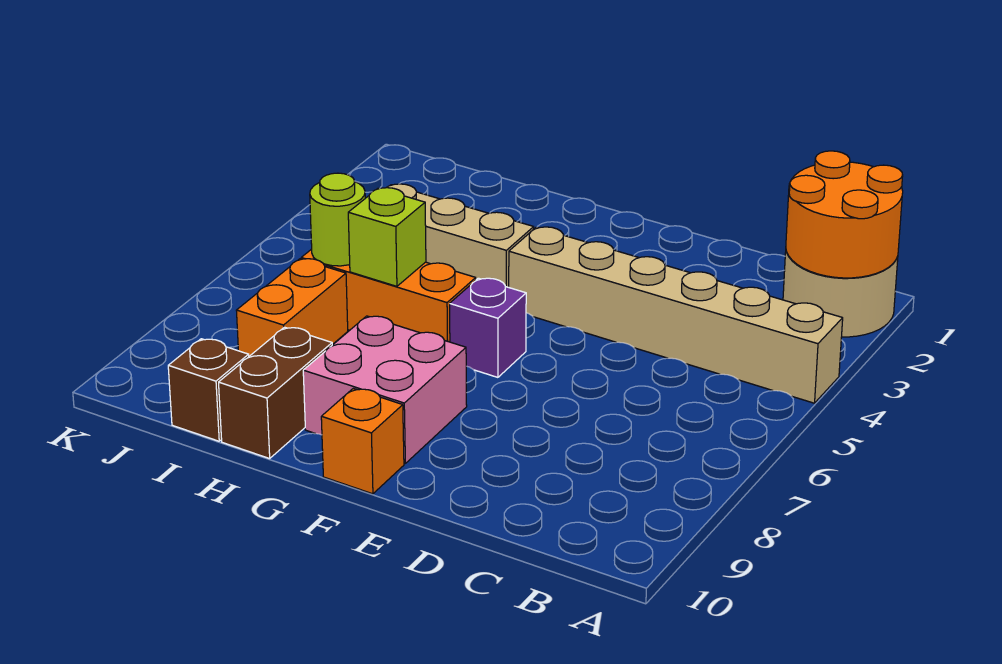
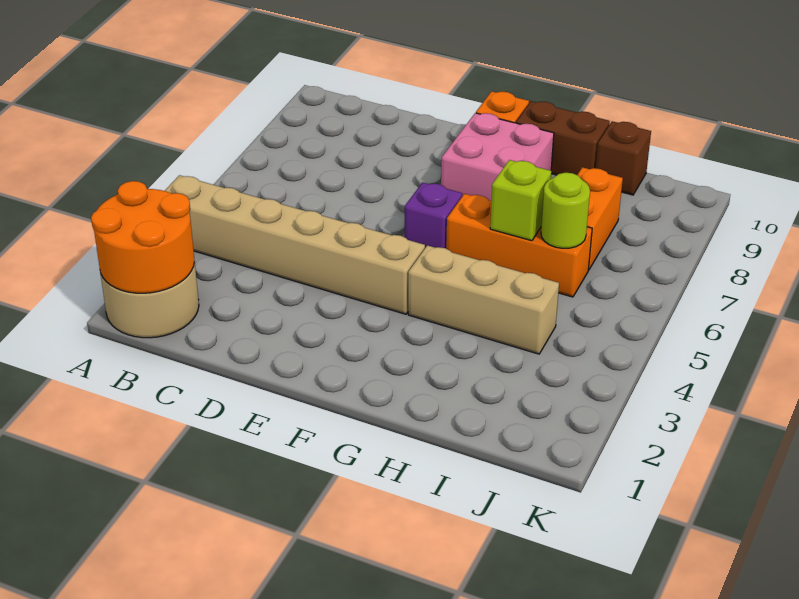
brown brick H9:H10 level 1 -> brown brick G10:H10 level 1

